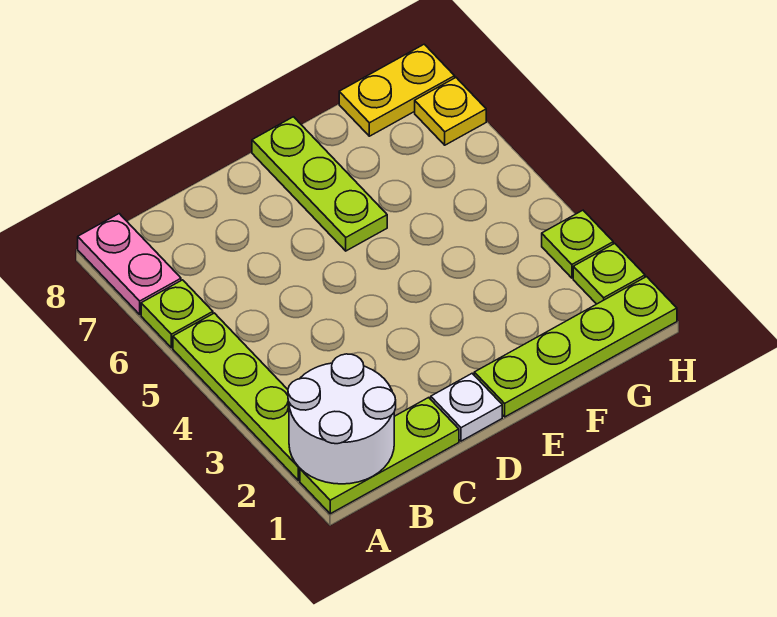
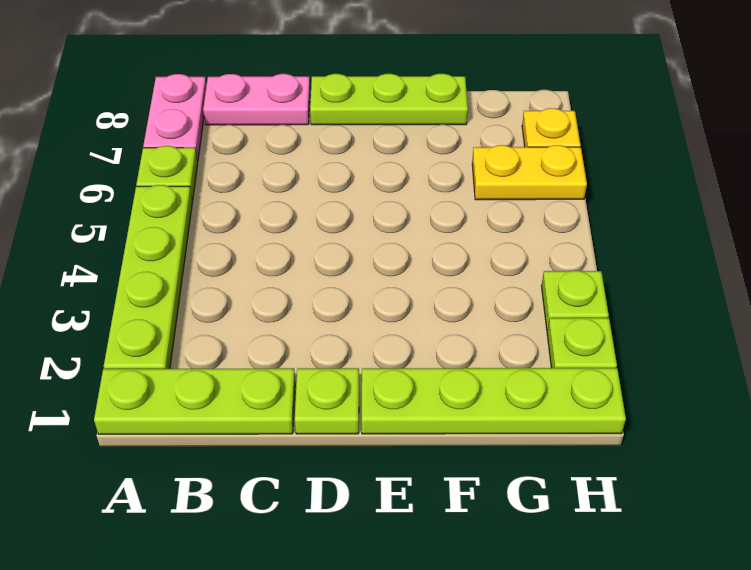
white round brick A1:B2 level 2 -> none
none -> pink plate B8:C8 level 1
white plate D1 level 1 -> lime plate D1 level 1
lime plate E6:E8 level 1 -> lime plate D8:F8 level 1
yellow plate G8:H8 level 1 -> yellow plate G6:H6 level 1

